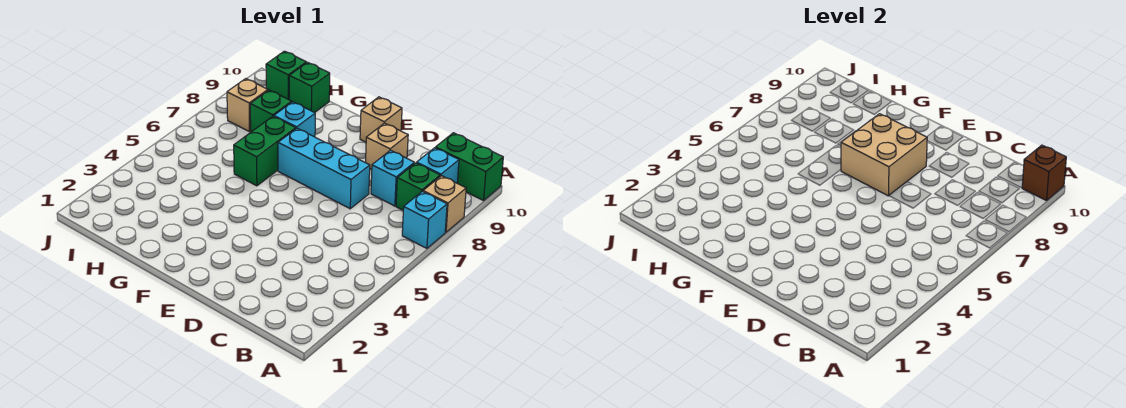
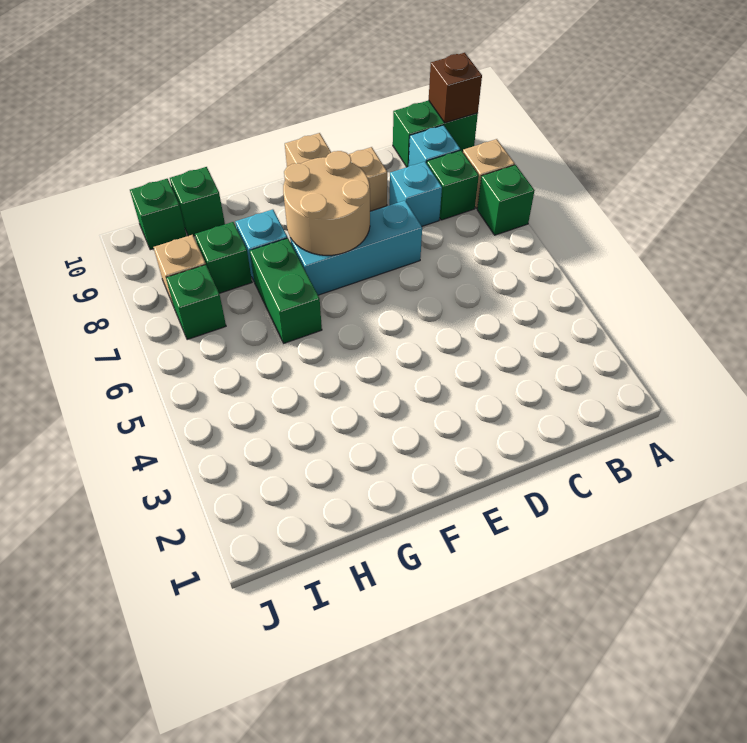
cyan brick A7 level 1 -> green brick A7 level 1
tan brick E7:F8 level 2 -> tan round brick E7:F8 level 2
none -> green brick I7 level 1

